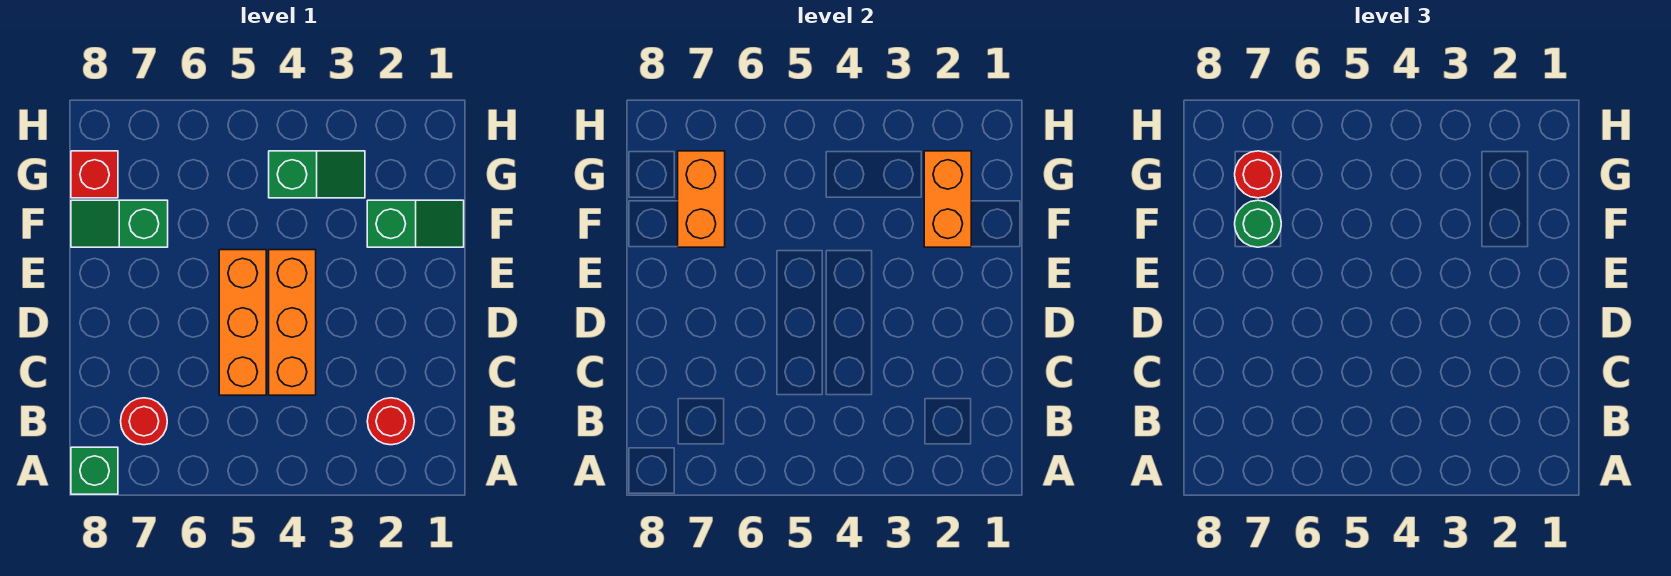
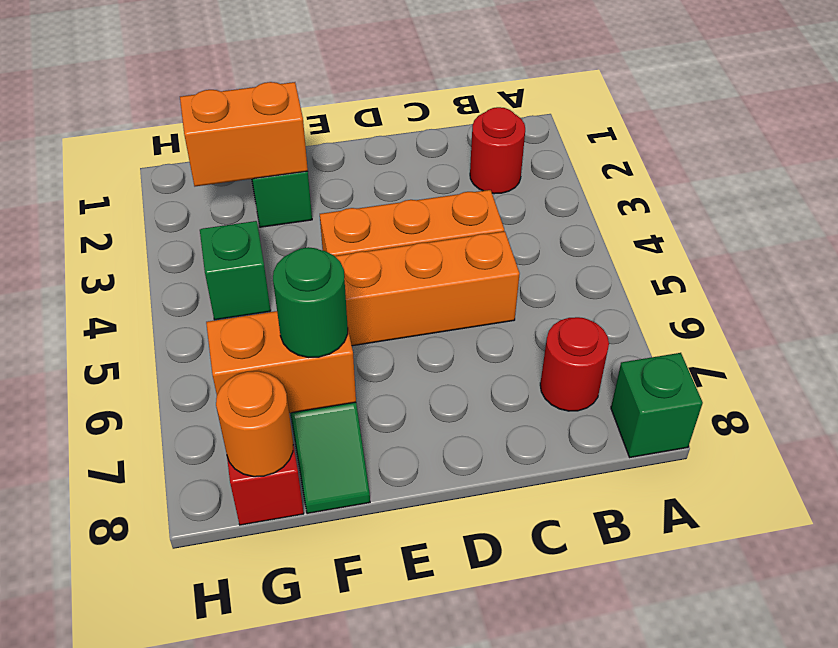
red round brick G7 level 3 -> none
none -> orange round brick G8 level 2

